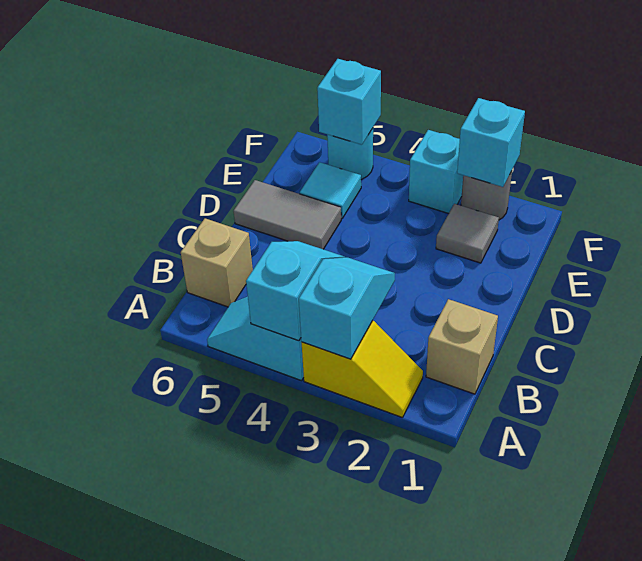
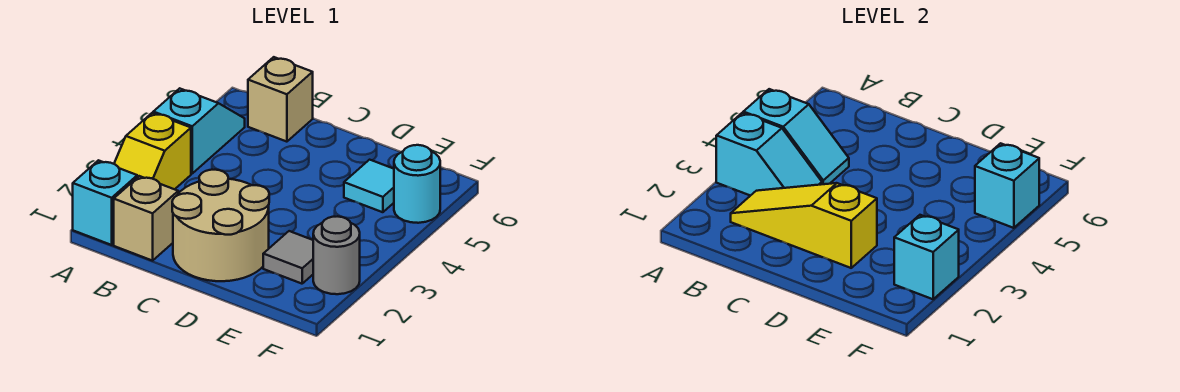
none -> yellow slope B2:D2 level 2 top D
none -> tan round brick C1:D2 level 1
grey tile D5:D6 level 1 -> none
cyan brick F3 level 1 -> cyan brick A1 level 1

